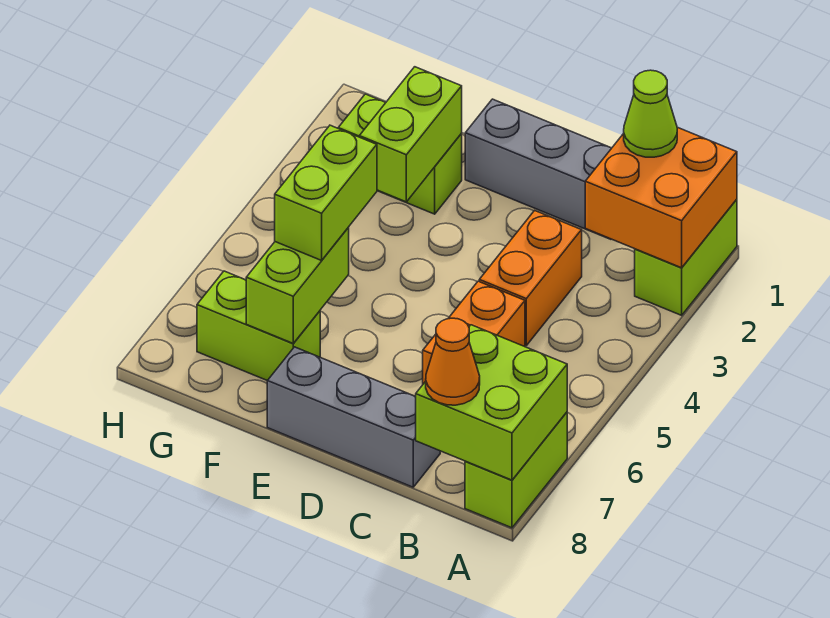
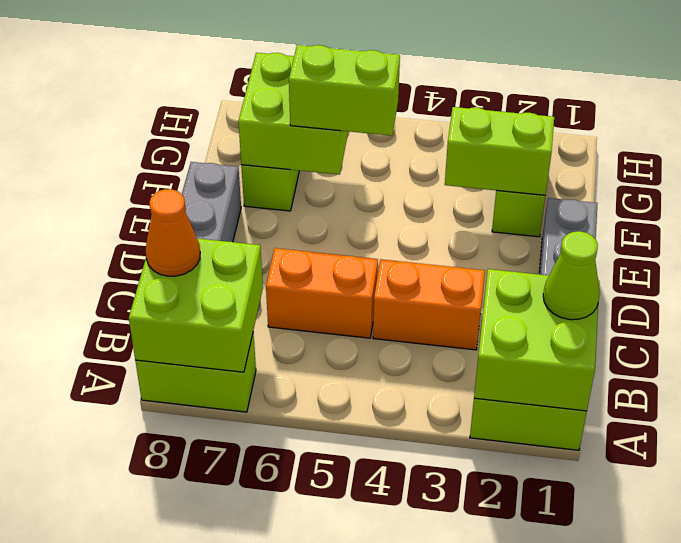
orange brick A1:B2 level 2 -> lime brick A1:B2 level 2
lime brick F6:F7 level 2 -> lime brick F6:G7 level 2

